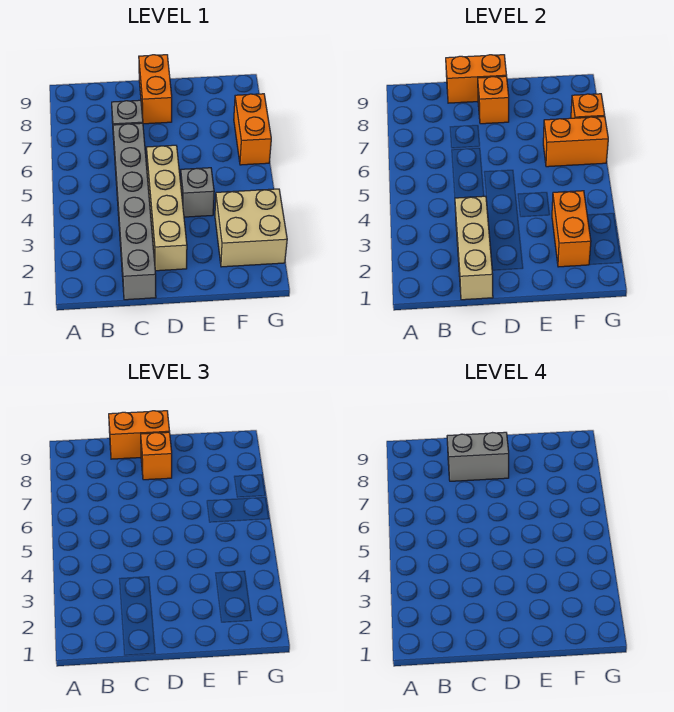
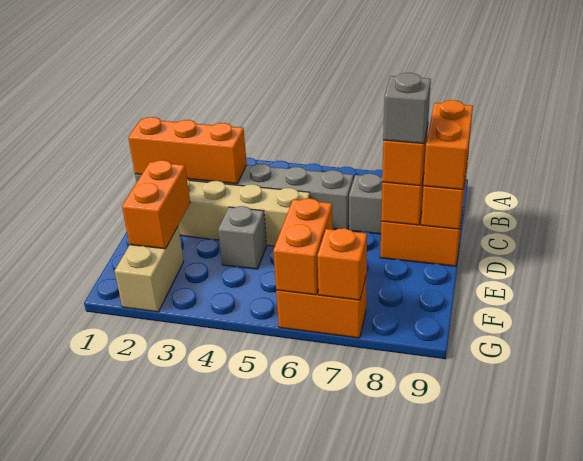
tan brick C1:C3 level 2 -> orange brick C1:C3 level 2
grey brick C8:D8 level 4 -> grey brick D8 level 4
tan brick F2:G3 level 1 -> tan brick F2:G2 level 1
orange brick F2:F3 level 2 -> orange brick E2:F2 level 2

